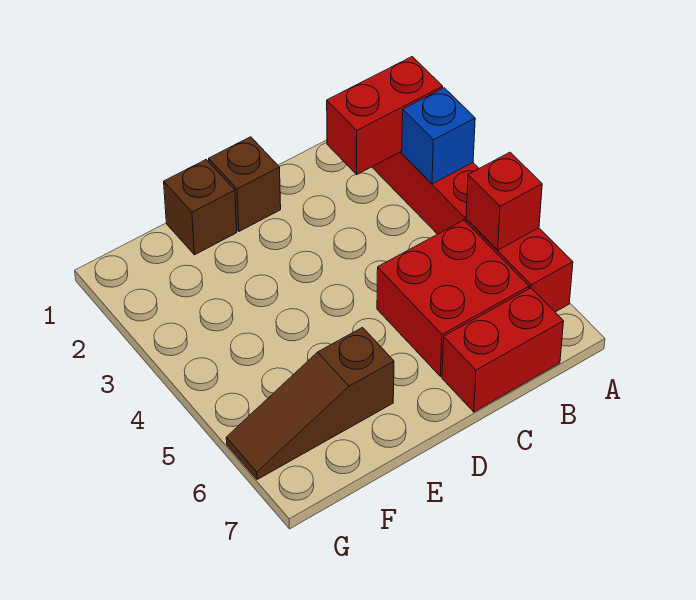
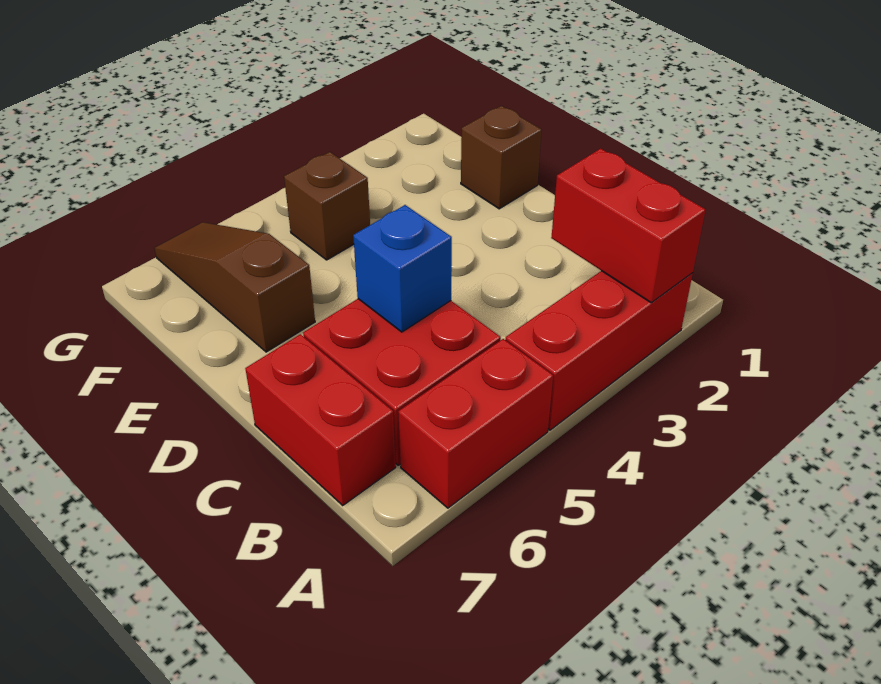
blue brick A3 level 2 -> blue brick C5 level 2
red brick A5 level 2 -> none
brown brick D1 level 1 -> brown brick F4 level 1

